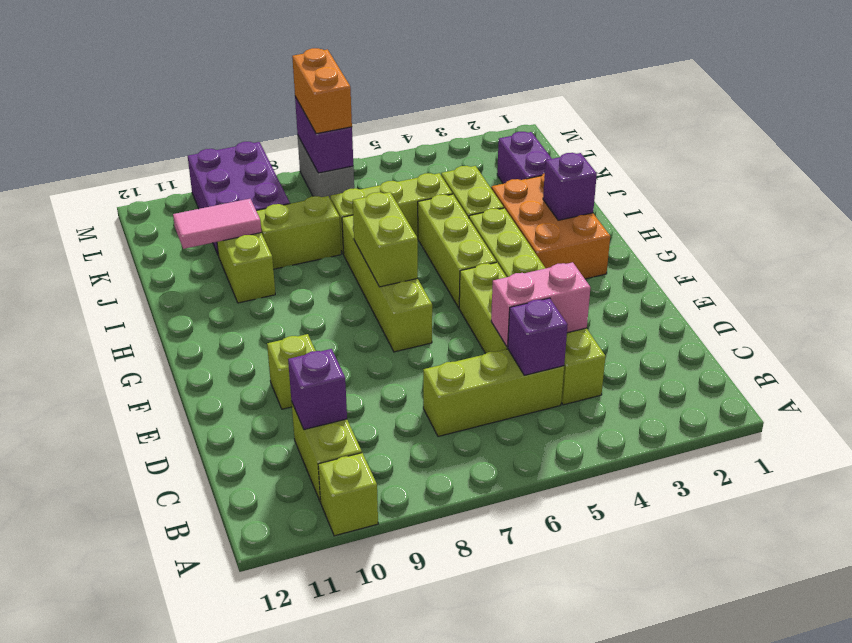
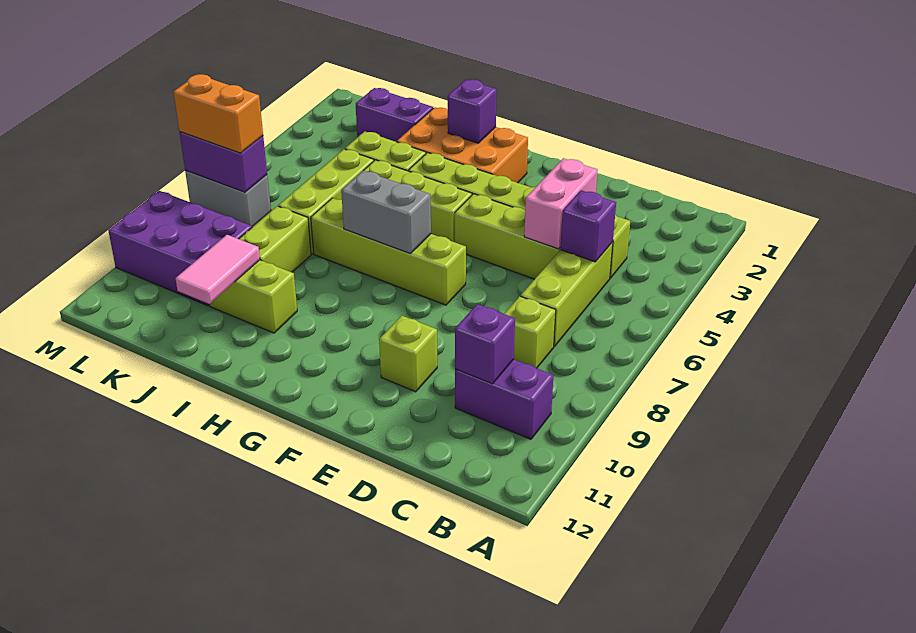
lime brick A10 level 1 -> lime brick C8 level 1
lime brick B10:C10 level 1 -> purple brick B10:C10 level 1
lime brick G7:H7 level 2 -> grey brick G7:H7 level 2

